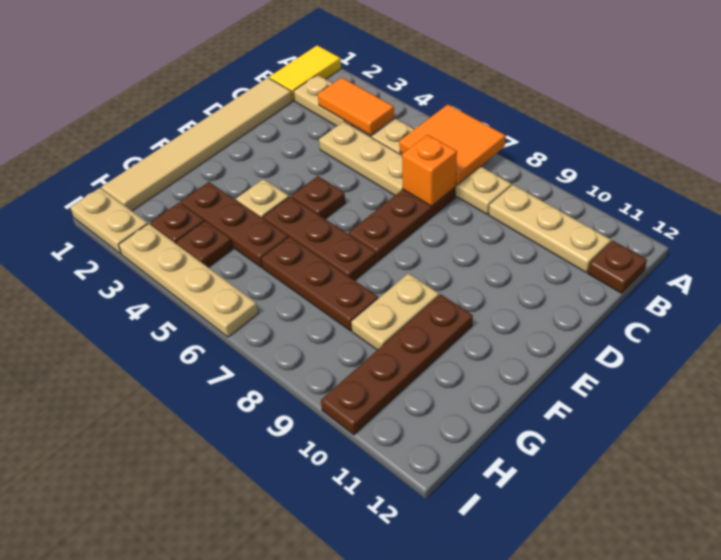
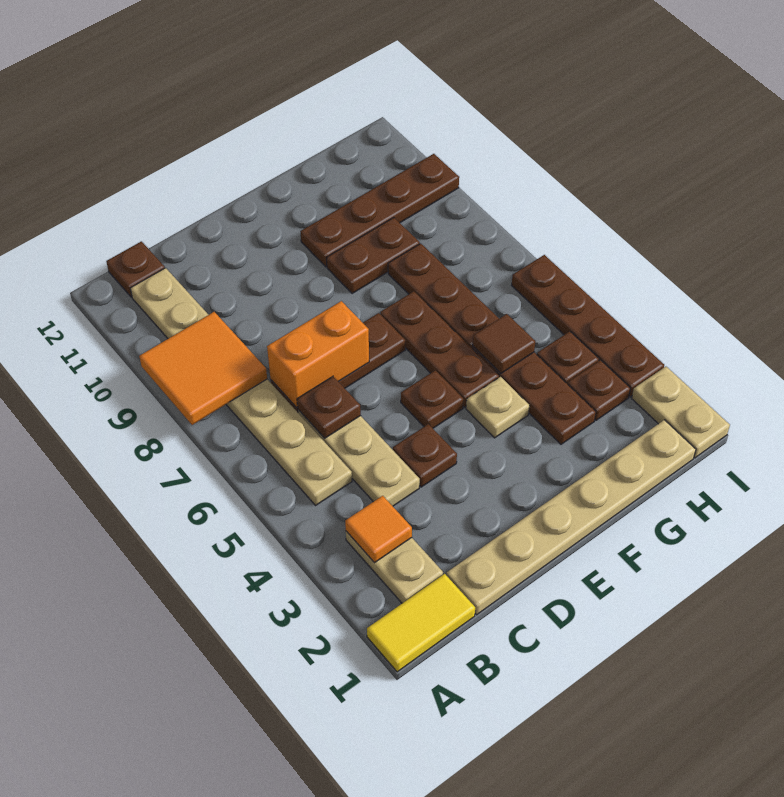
orange tile A6:B7 level 2 -> orange tile A8:B9 level 2
orange tile B3:B4 level 2 -> orange tile B3 level 2
tan tile C1:H1 level 1 -> tan plate C1:H1 level 1
none -> brown plate C6 level 2
orange brick C7 level 2 -> orange brick C7:D7 level 2
none -> brown plate D4 level 1
tan plate F9:G9 level 1 -> brown plate F9:G9 level 1
none -> brown tile G5 level 2
tan plate I3:I6 level 1 -> brown plate I3:I6 level 1

